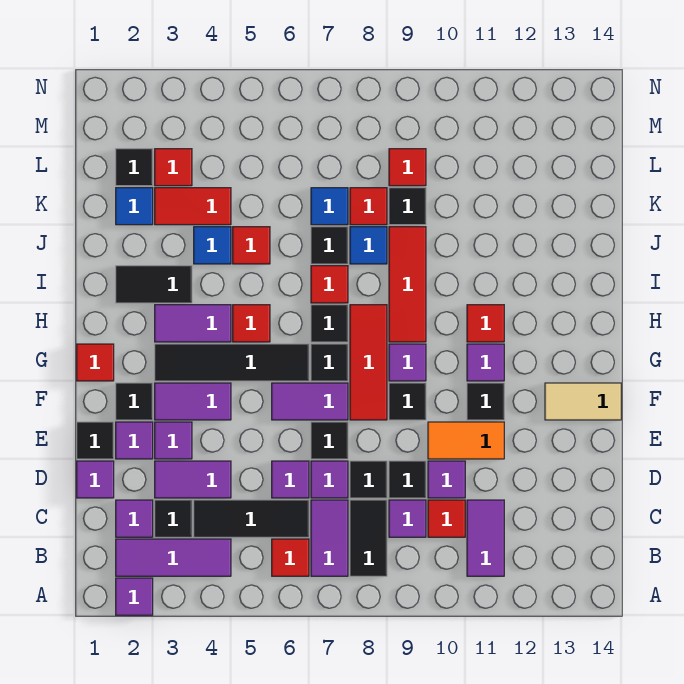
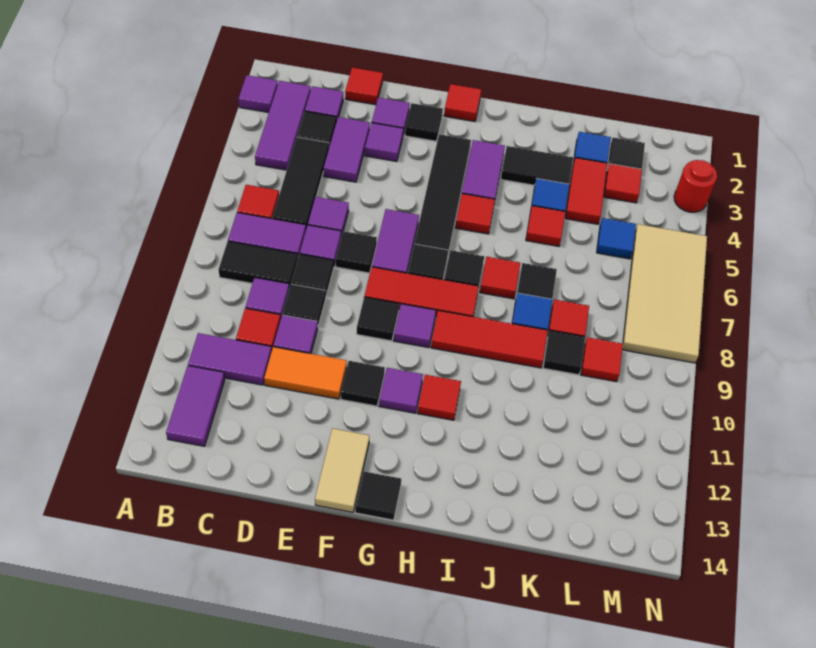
purple tile D1 level 1 -> red tile D1 level 1
black tile E1 level 1 -> black tile G14 level 1
orange tile E10:E11 level 1 -> orange tile D11:E11 level 1
purple tile F3:F4 level 1 -> purple tile B12:B13 level 1
black tile I2:I3 level 1 -> black tile I3:J3 level 1
blue tile K7 level 1 -> blue tile L5 level 1
none -> tan tile M5:N8 level 1
none -> red round brick N3 level 1

